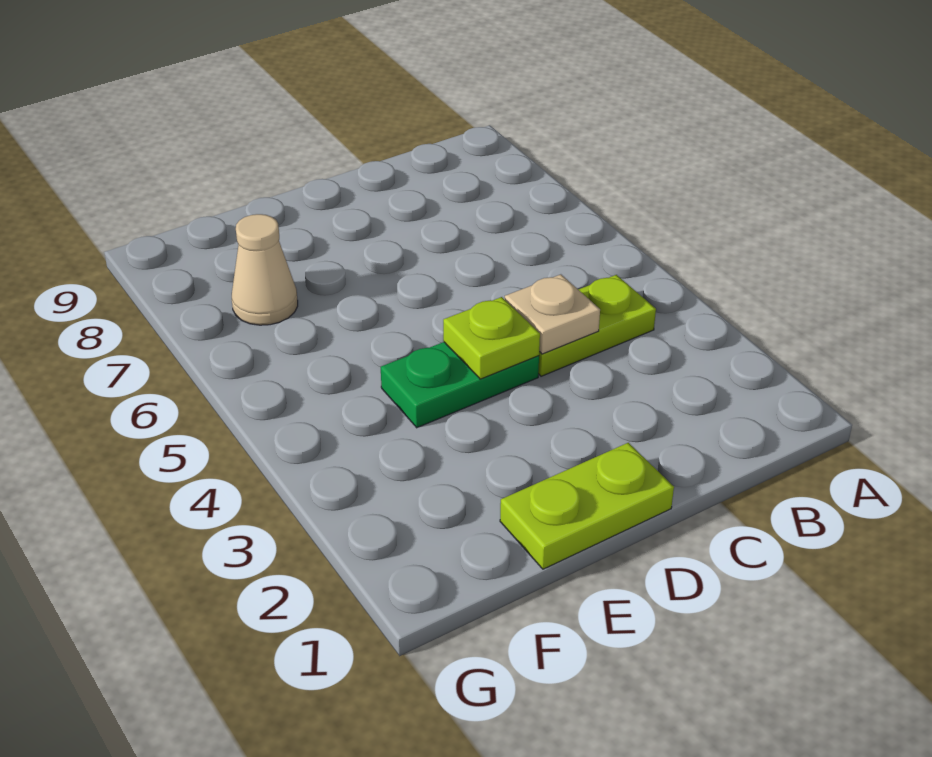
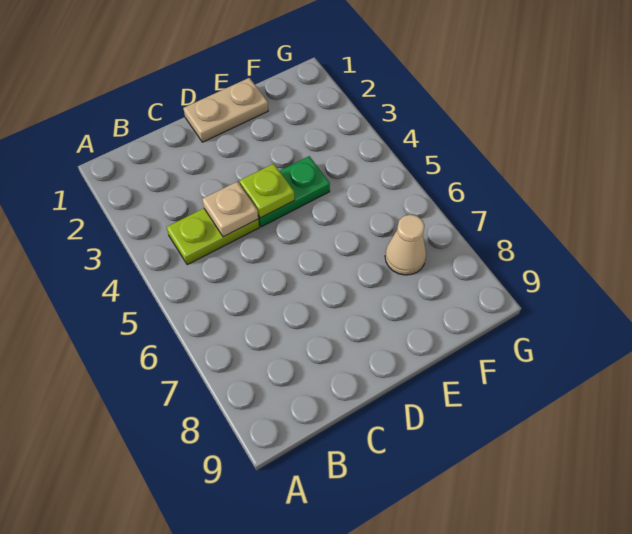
lime plate D1:E1 level 1 -> tan plate D1:E1 level 1

